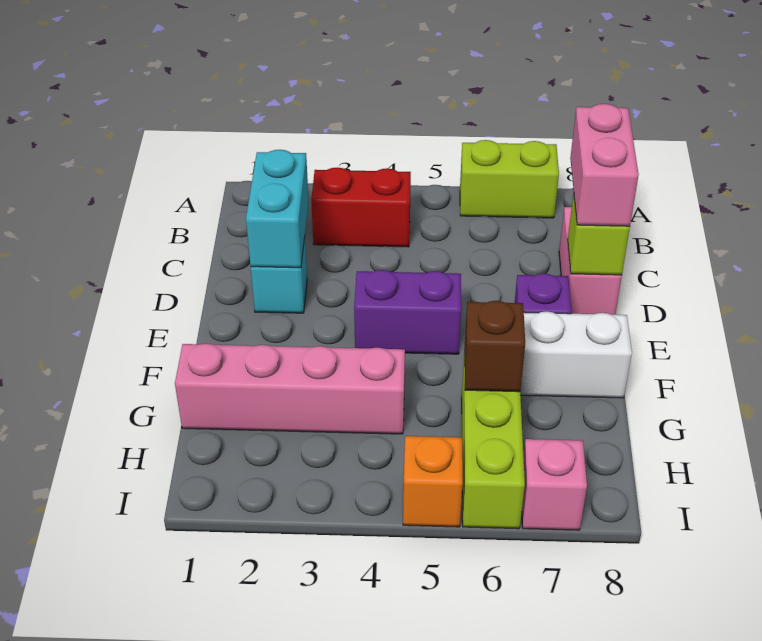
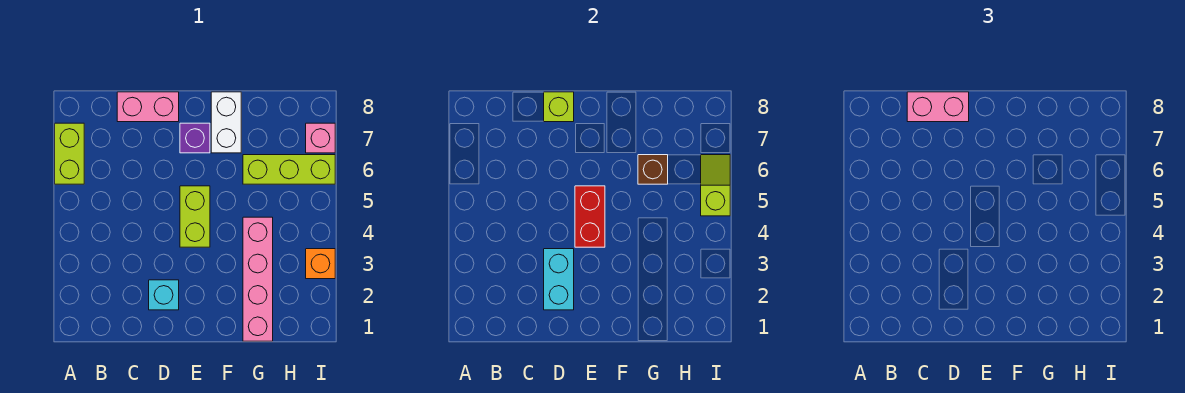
red brick B3:B4 level 1 -> red brick E4:E5 level 2
cyan brick C2:D2 level 2 -> cyan brick D2:D3 level 2
purple brick E4:E5 level 1 -> lime brick E4:E5 level 1
orange brick I5 level 1 -> orange brick I3 level 1
none -> lime slope I5:I6 level 2 top 5

